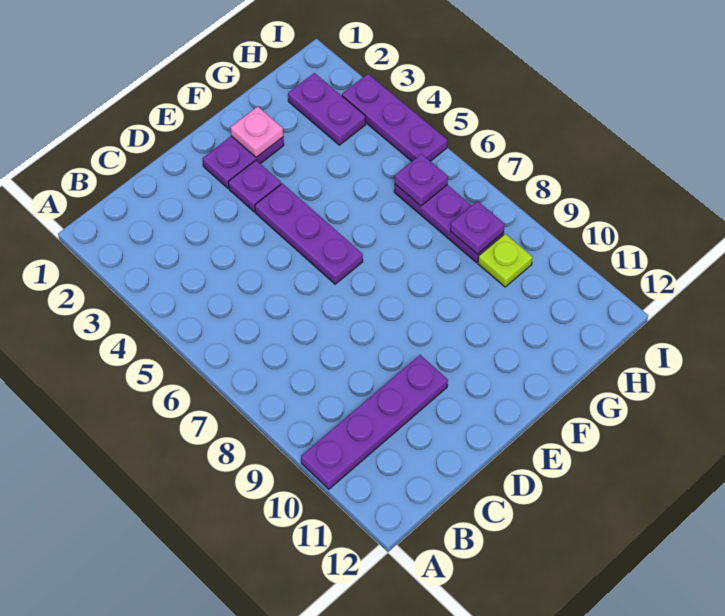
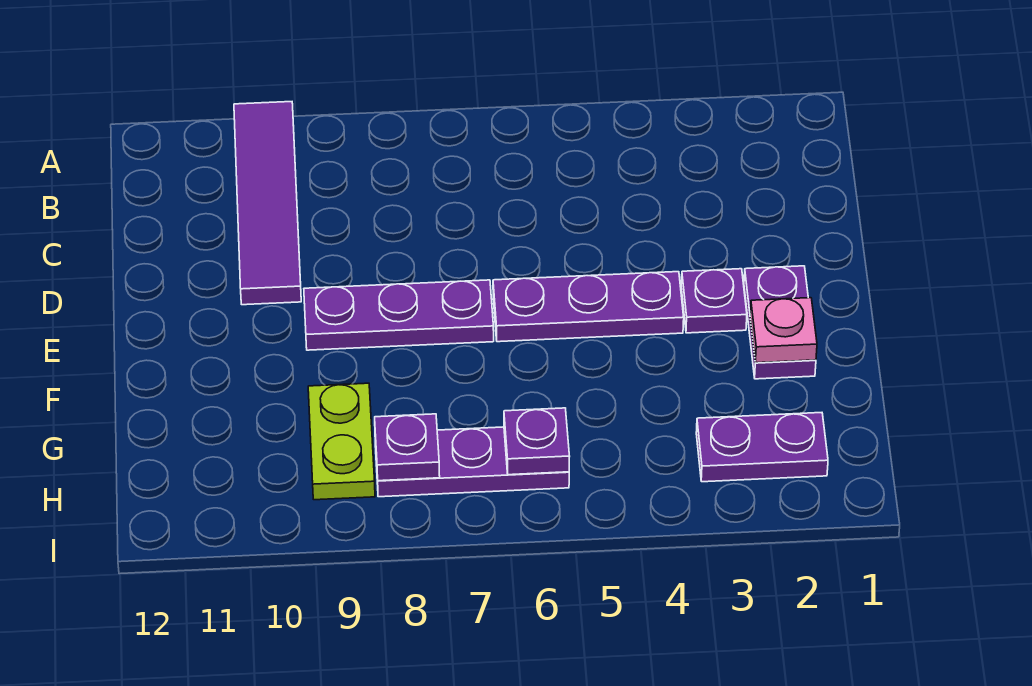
purple plate A10:D10 level 1 -> purple tile A10:D10 level 1
lime plate H9 level 1 -> lime plate G9:H9 level 1
purple plate I3:I5 level 1 -> purple plate E7:E9 level 1

